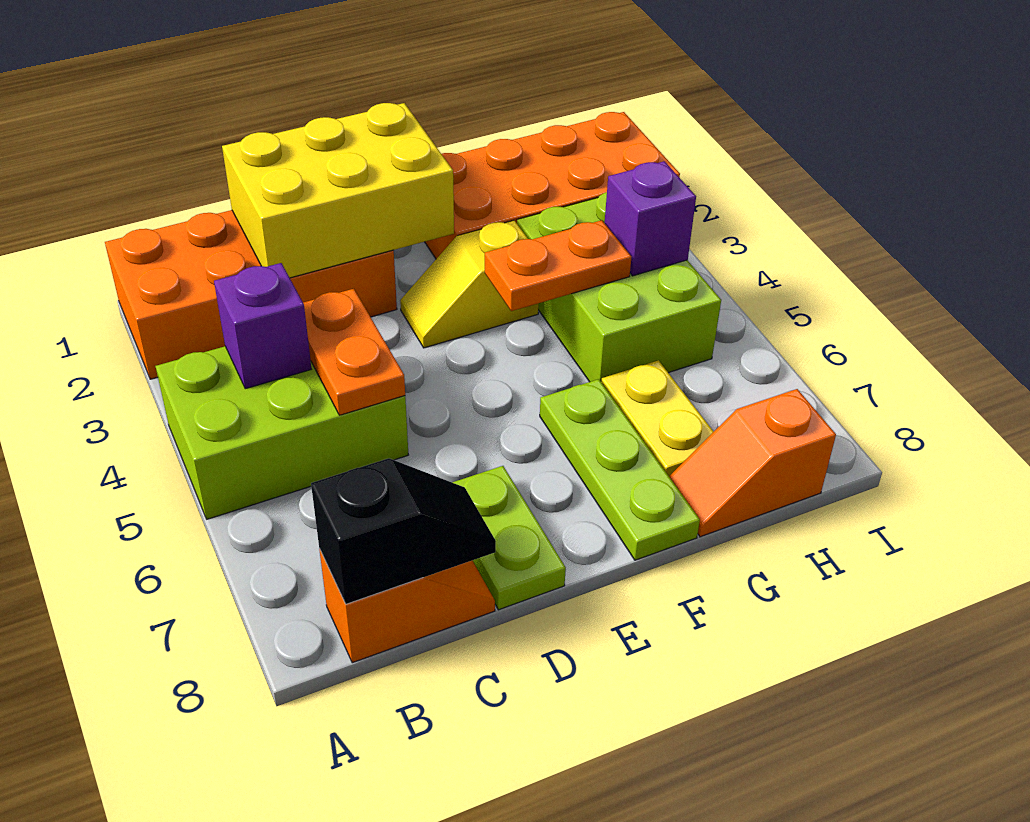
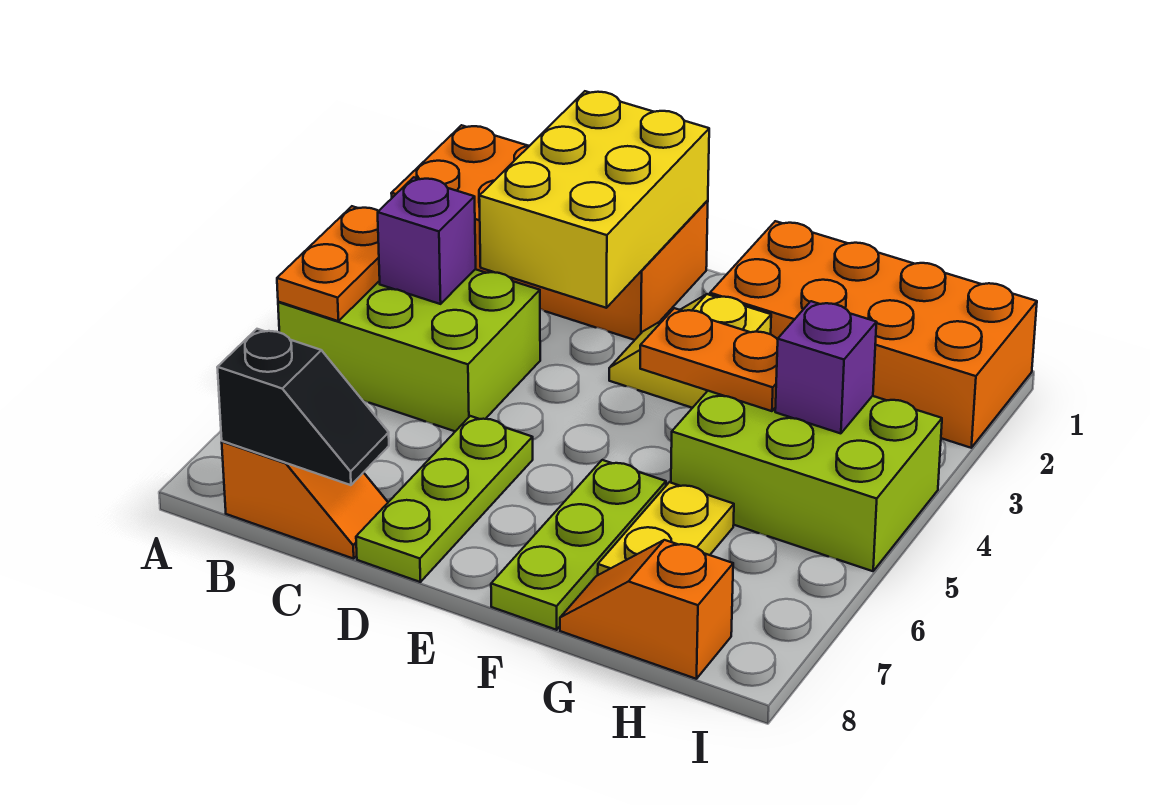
yellow brick C1:E2 level 2 -> yellow brick C1:D3 level 2
orange plate C4:C5 level 2 -> orange plate A4:A5 level 2
lime plate D7:D8 level 1 -> lime plate D6:D8 level 1
lime brick G3:H5 level 1 -> lime brick G4:I5 level 1

